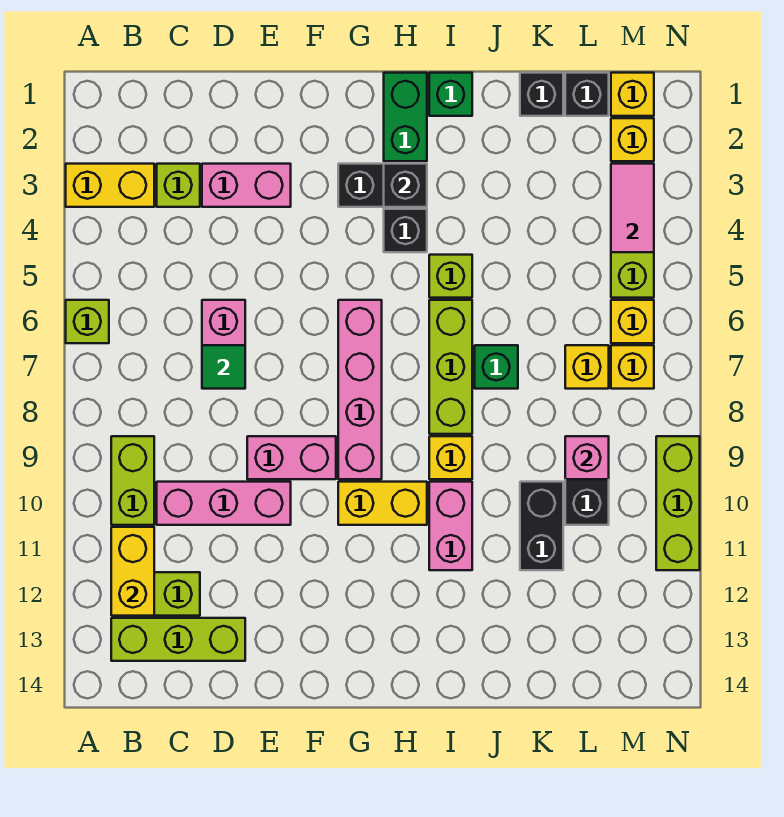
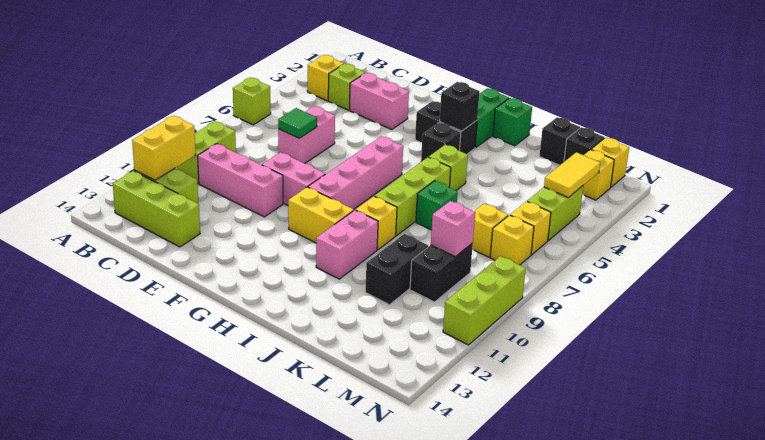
yellow brick A3:B3 level 1 -> yellow brick B3 level 1
pink tile M3:M4 level 2 -> yellow tile M3:M4 level 2

